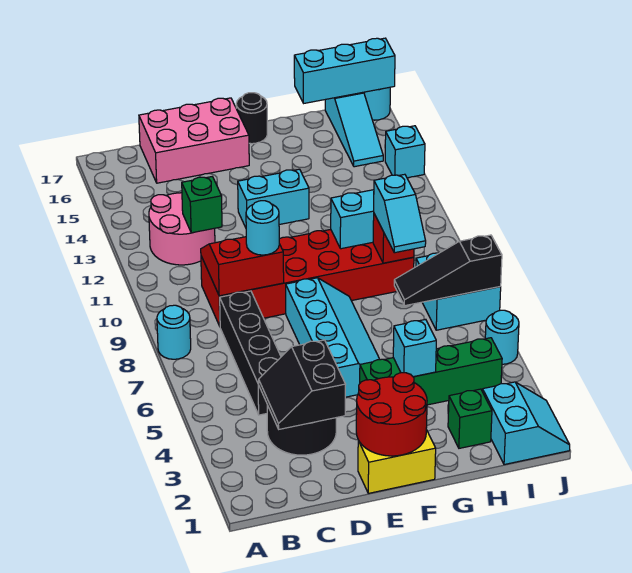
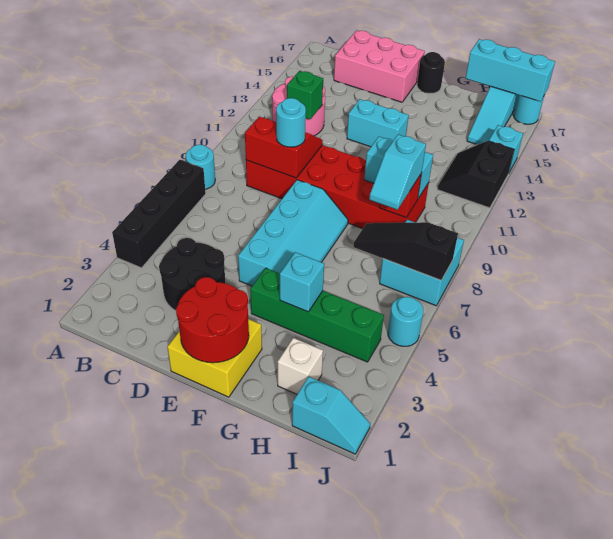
black slope C3:D4 level 2 top D -> black slope I12:J13 level 1 top J
black brick C5:C8 level 1 -> black brick A4:A7 level 1
yellow brick E1:F1 level 1 -> yellow brick E1:F2 level 1
green brick H2 level 1 -> white brick H2 level 1
cyan slope I1:J2 level 1 top I -> cyan slope I1:J1 level 1 top I

